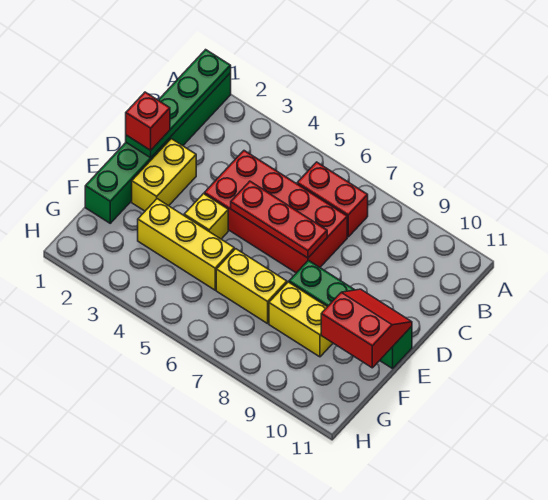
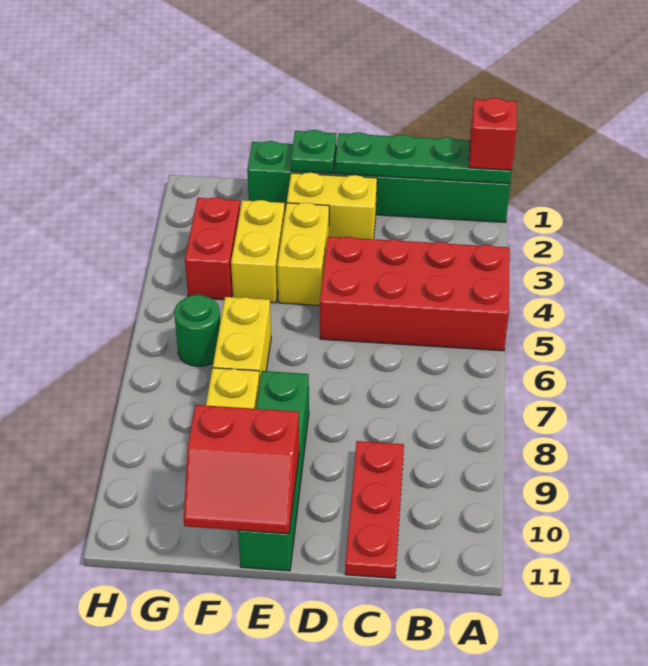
red brick B6:B7 level 1 -> red brick G3:G4 level 1
red brick C4:D7 level 1 -> red brick A4:D5 level 1
red brick D1 level 3 -> red brick A1 level 3
red plate D5:D7 level 2 -> red plate C9:C11 level 1
none -> green plate E1 level 2
yellow brick E4 level 1 -> yellow brick E3:E4 level 1
red slope E10:F11 level 2 top F -> red slope E10:F11 level 2 top 10
yellow brick F3:F5 level 1 -> yellow brick F3:F4 level 1
none -> green round brick G6 level 1

